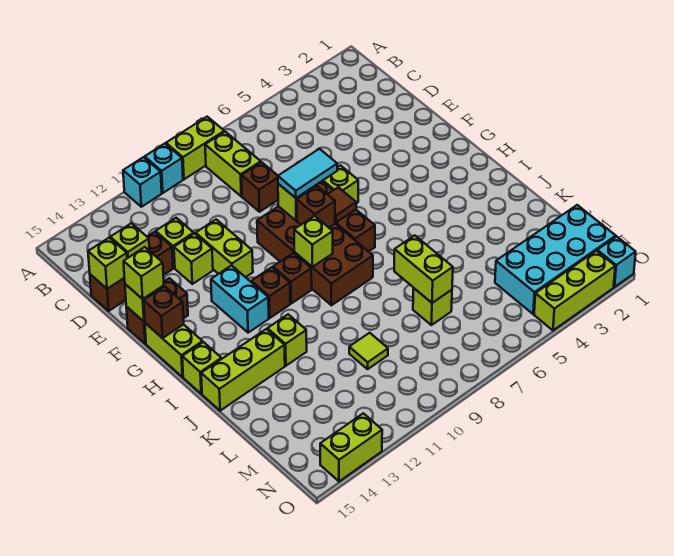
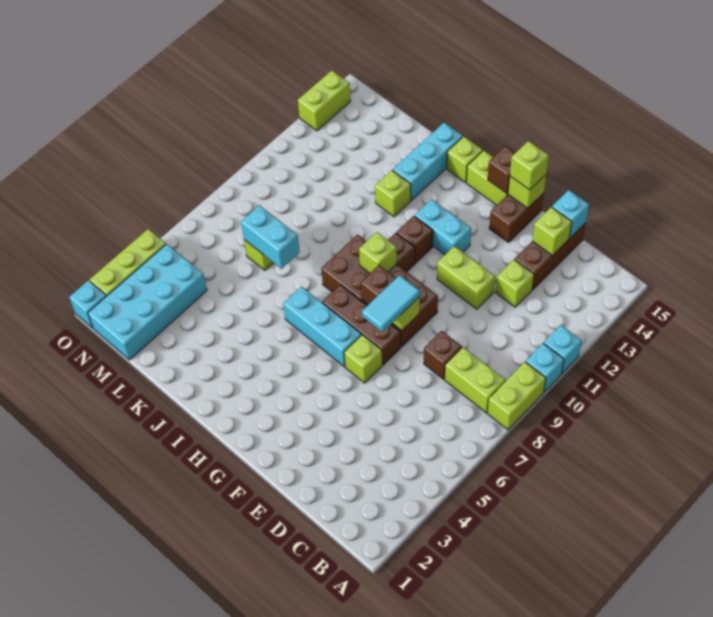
lime brick D15 level 2 -> cyan brick D15 level 2
lime brick E12 level 1 -> none
none -> cyan brick G6:I6 level 1
brown tile G7 level 2 -> none
lime brick J13:J15 level 1 -> cyan brick J13:J15 level 1
lime brick K7:L7 level 2 -> cyan brick K7:L7 level 2
lime tile L10 level 1 -> none

